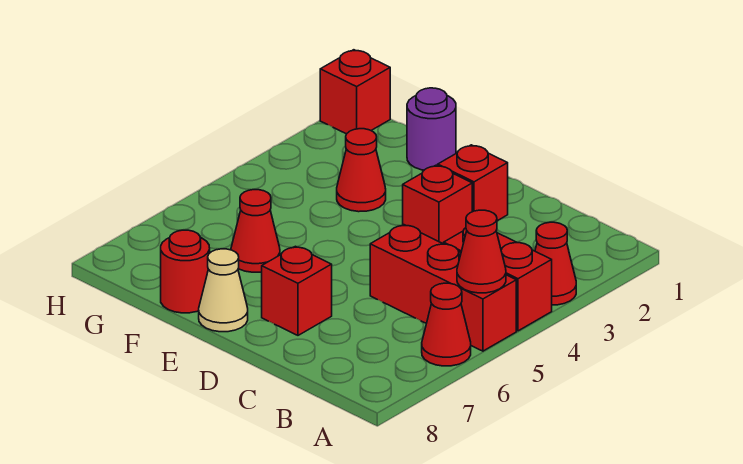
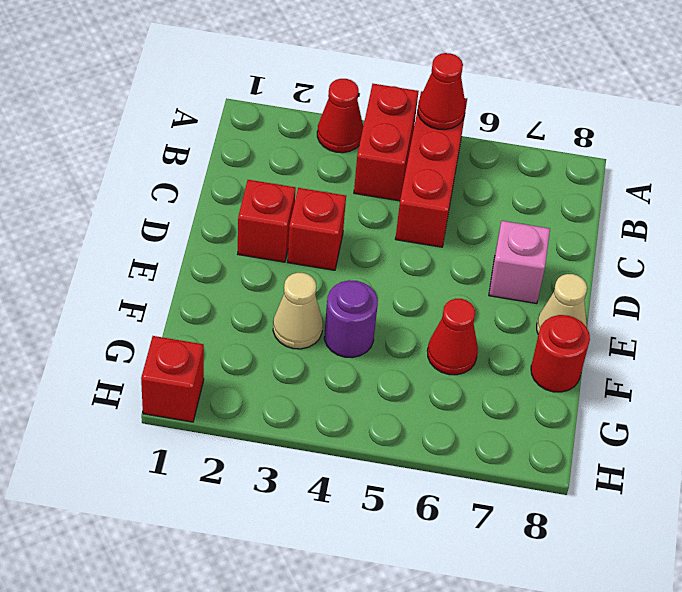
red cone A6 level 1 -> none
red brick D7 level 1 -> pink brick D7 level 1
purple round brick F1 level 1 -> purple round brick F4 level 1
red cone F3 level 1 -> tan cone F3 level 1

